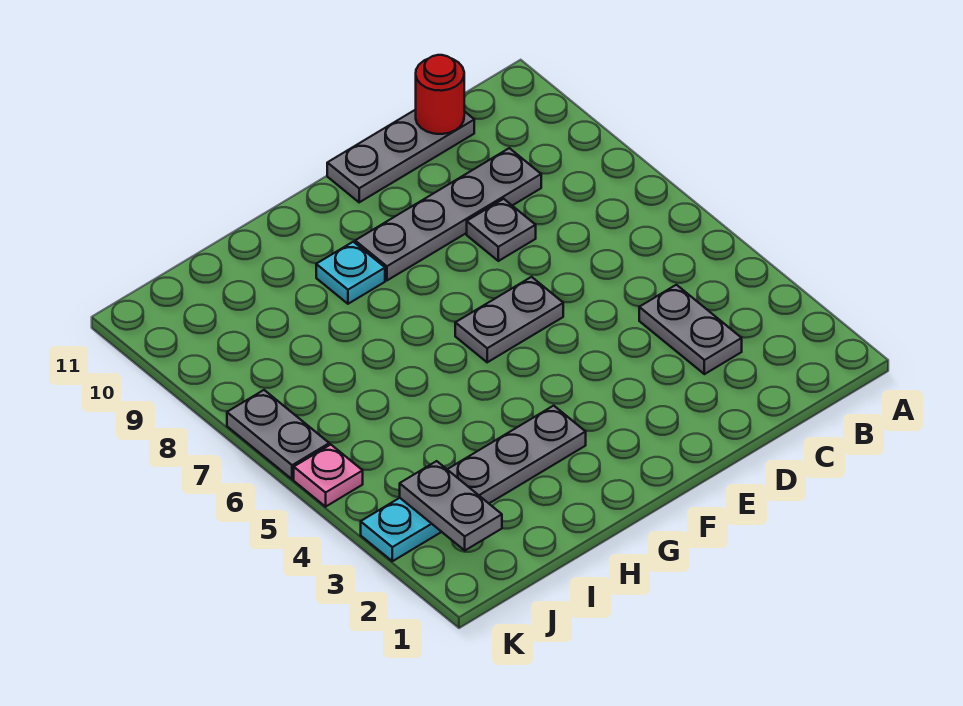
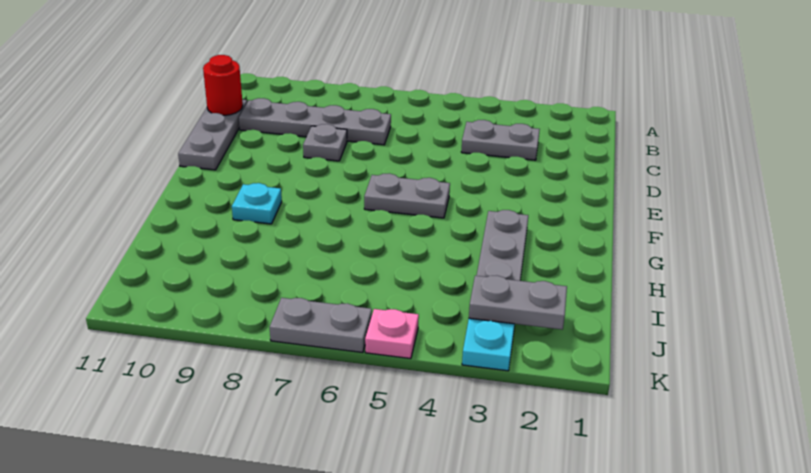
grey plate C9:F9 level 1 -> grey plate C7:C10 level 1
grey plate E6:F6 level 1 -> grey plate F5:F6 level 1

